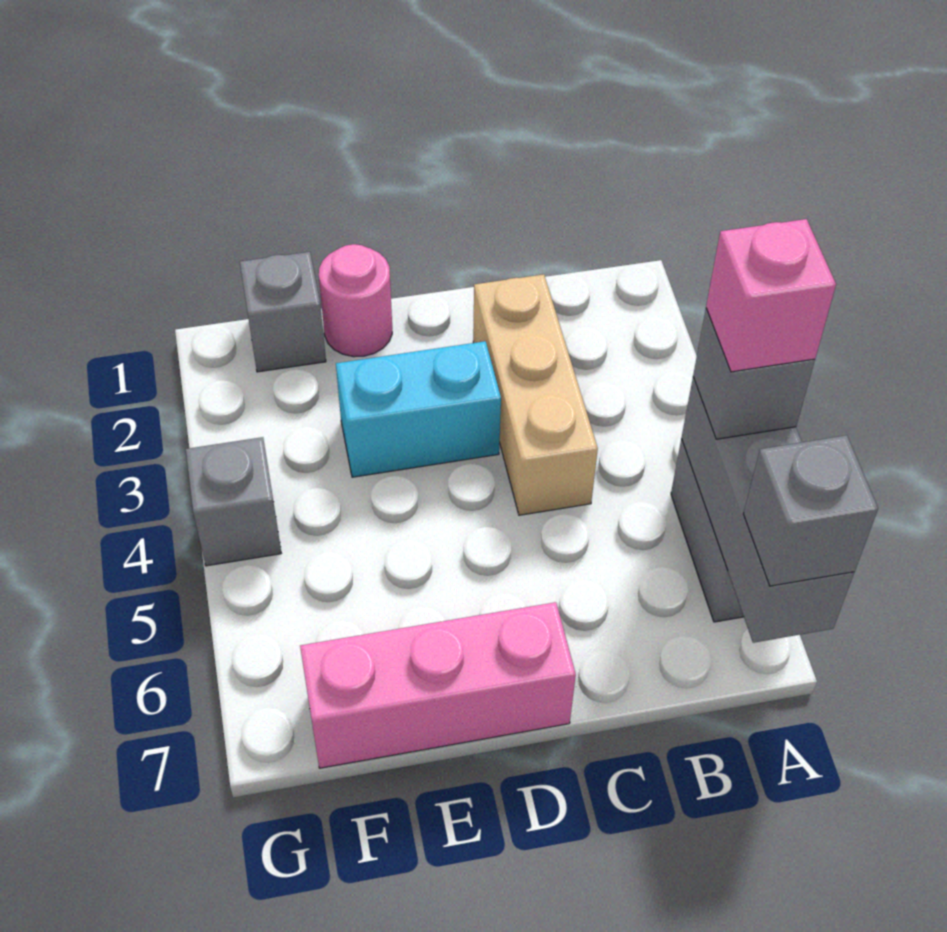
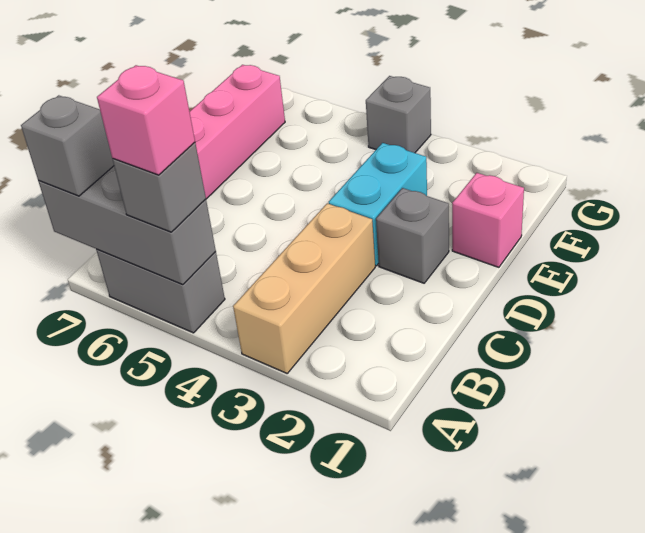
tan brick C2:C4 level 1 -> tan brick A3:C3 level 1
pink round brick E1 level 1 -> pink brick E1 level 1
grey brick F1 level 1 -> grey brick D2 level 1

